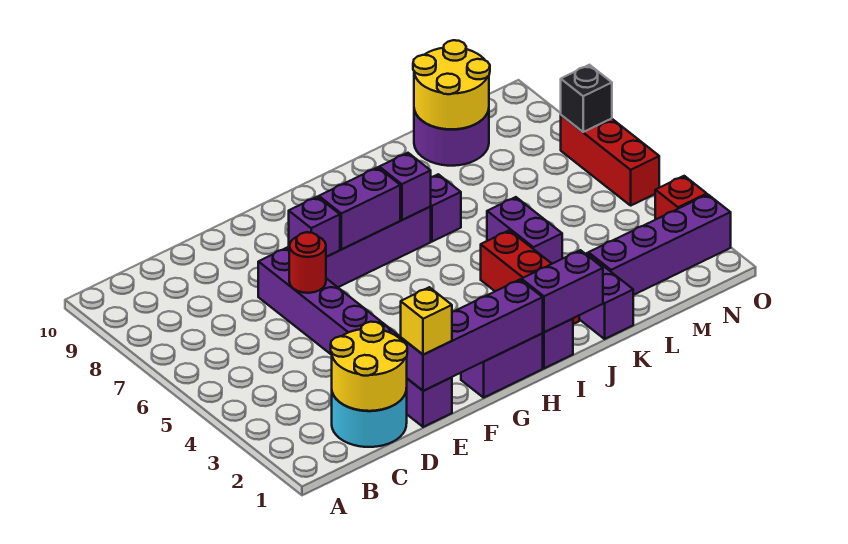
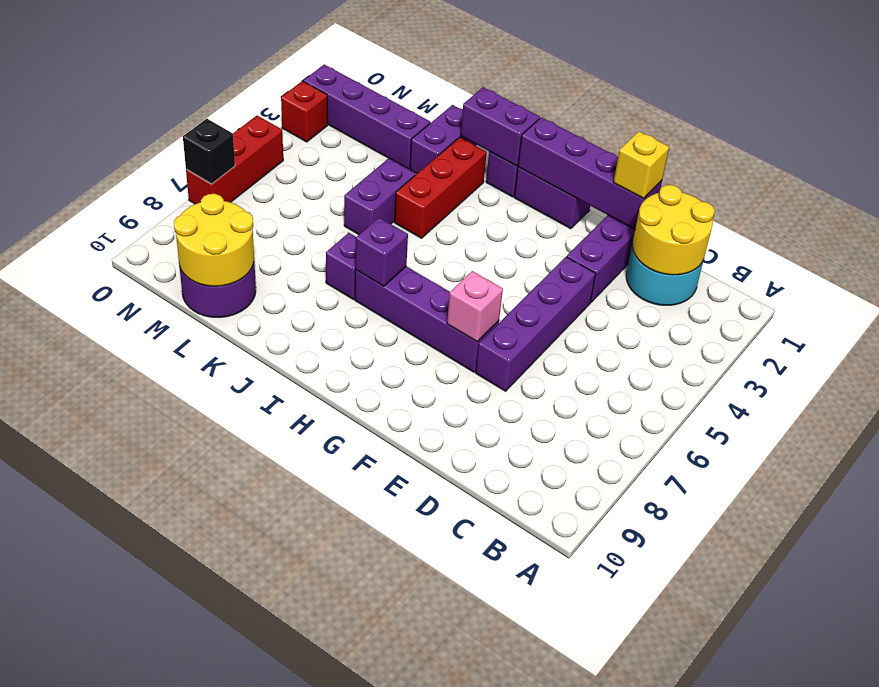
red round brick E6 level 2 -> none
purple brick F7 level 2 -> pink brick F7 level 2
purple brick G7:H7 level 2 -> none

